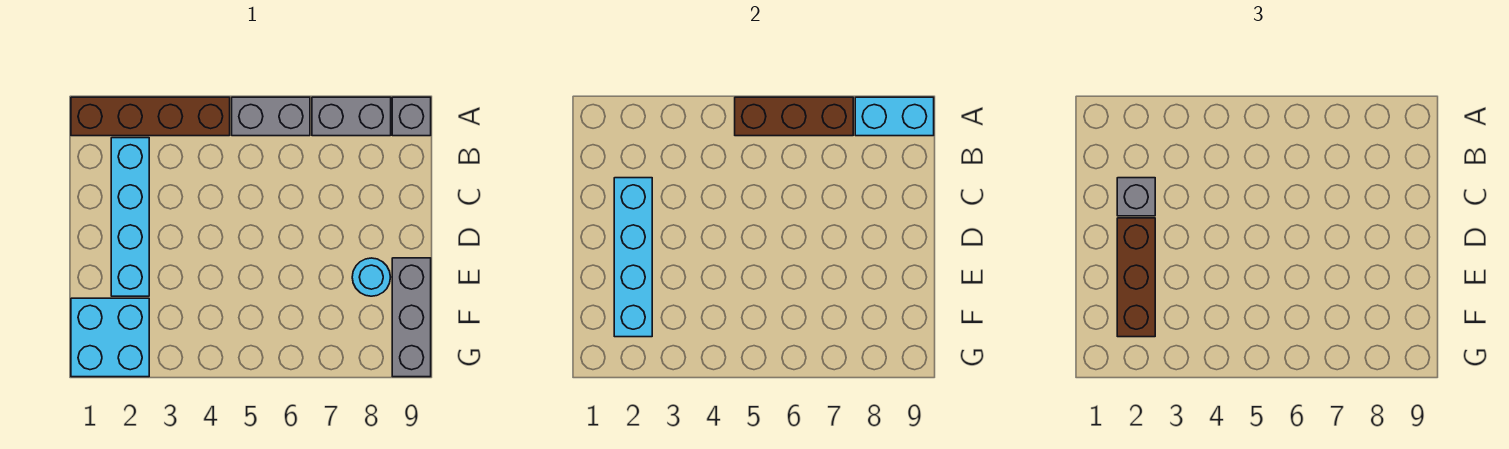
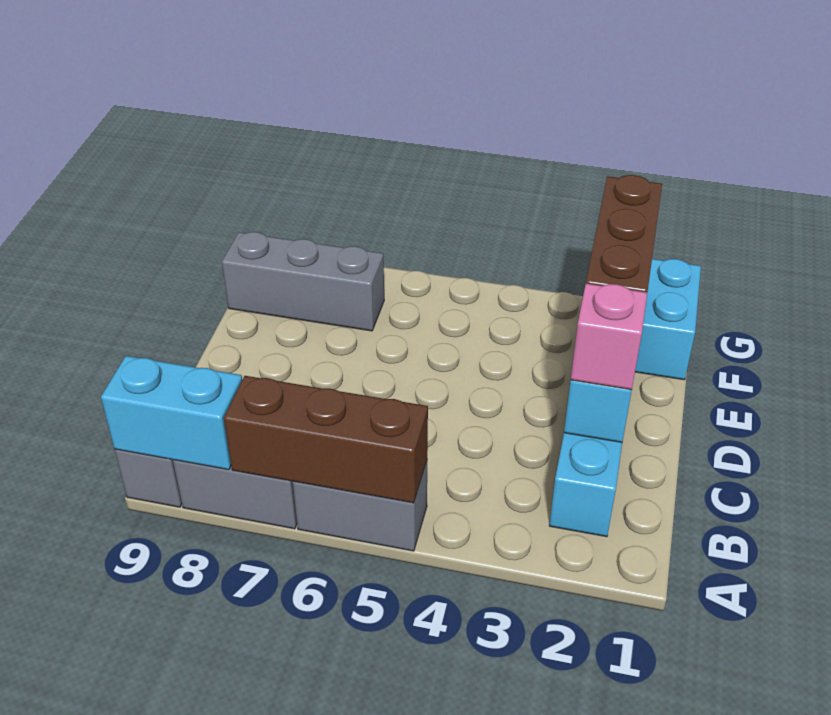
brown brick A1:A4 level 1 -> none
grey brick C2 level 3 -> pink brick C2 level 3
cyan round brick E8 level 1 -> none
grey brick E9:G9 level 1 -> grey brick F7:F9 level 1

